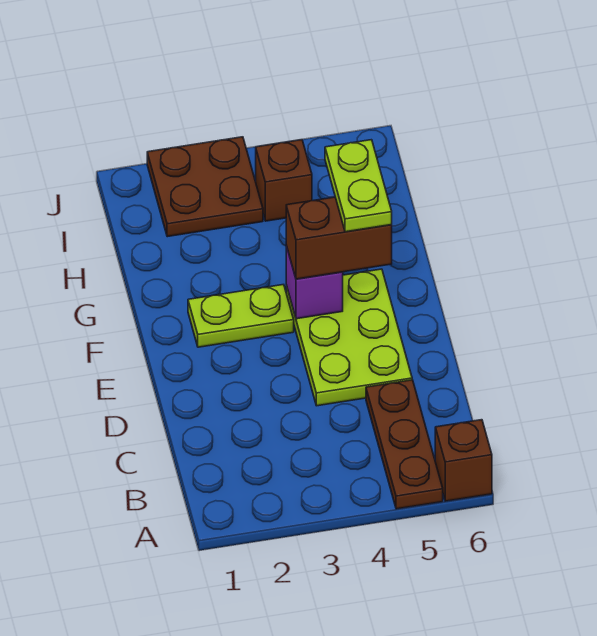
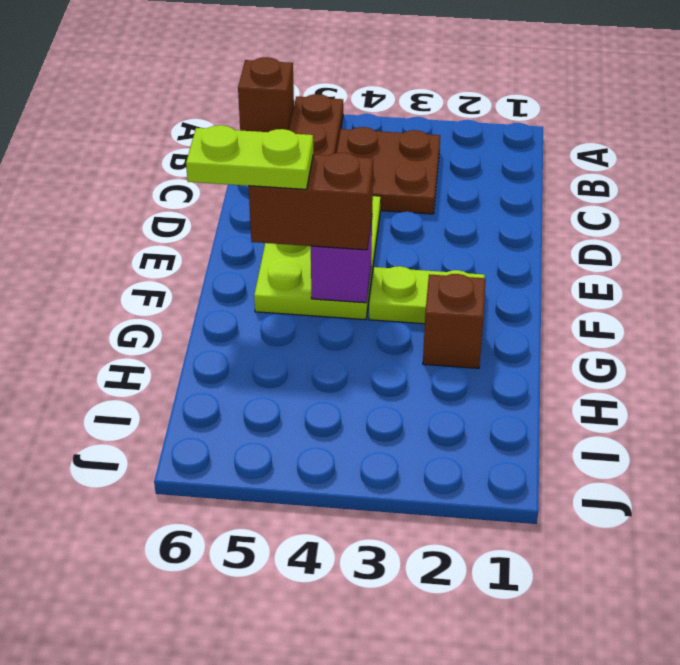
lime plate F5:G5 level 4 -> lime plate F5:F6 level 4
brown plate I2:J3 level 1 -> brown plate B3:C4 level 1
brown brick I4 level 1 -> brown brick G2 level 1

